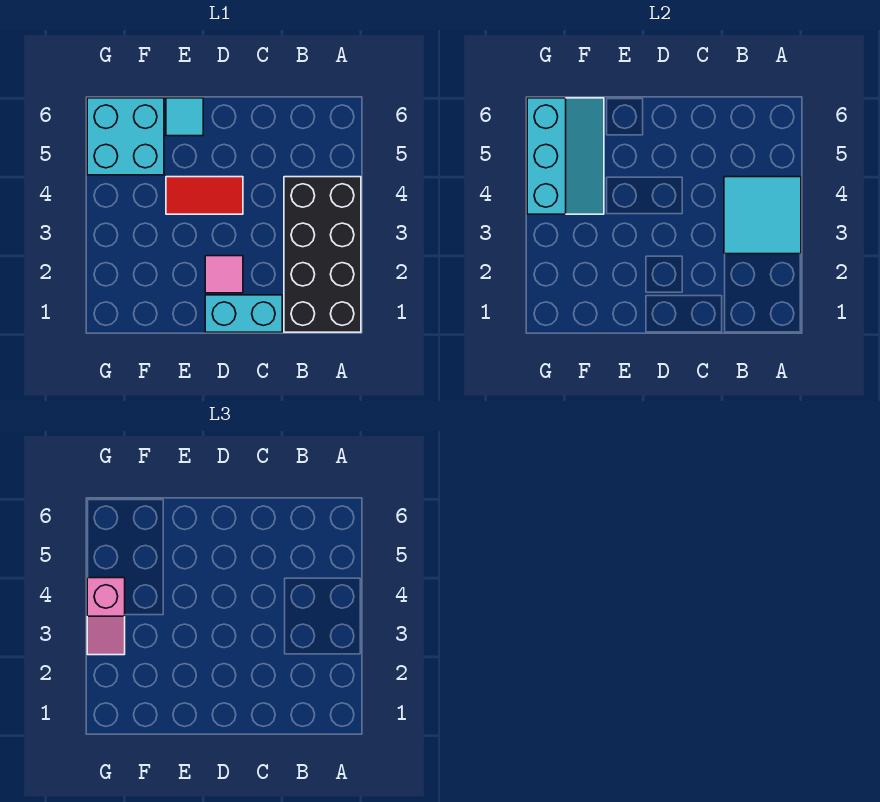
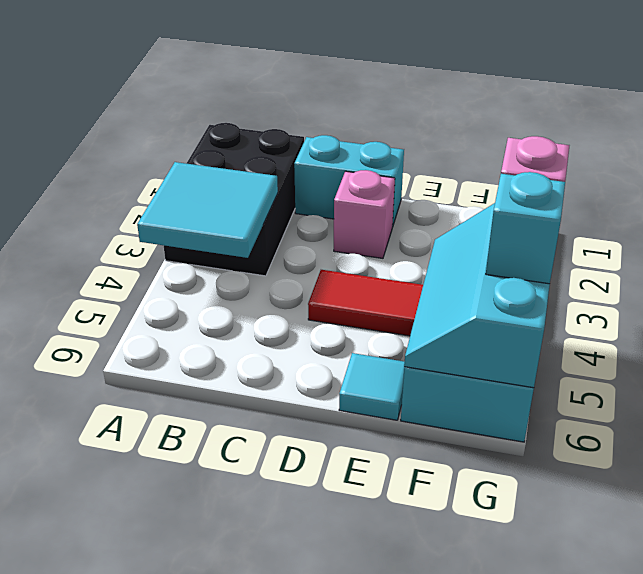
black brick A1:B4 level 1 -> black brick A1:B3 level 1
pink tile D2 level 1 -> pink brick D2 level 1
none -> cyan brick G5 level 3

